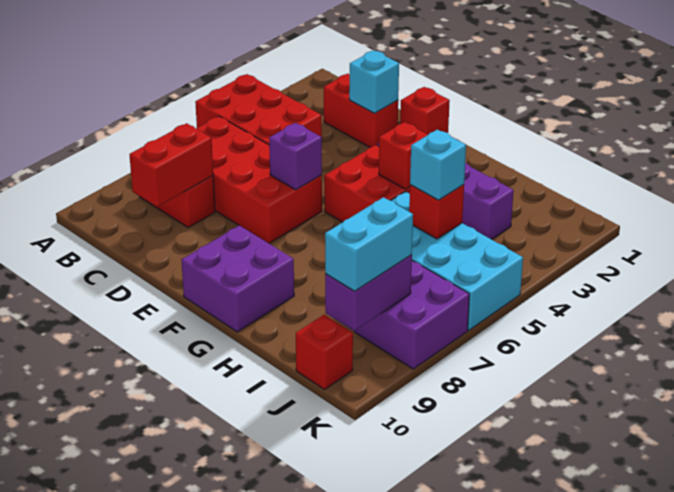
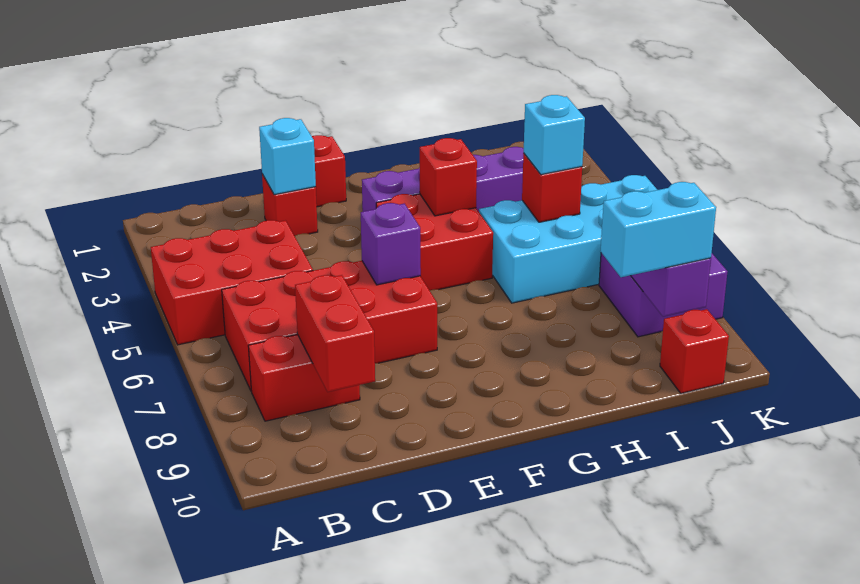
red brick C2:D2 level 1 -> red brick D2 level 1
purple brick F9:G10 level 1 -> none
cyan brick J8:J9 level 3 -> cyan brick I9:J9 level 3

